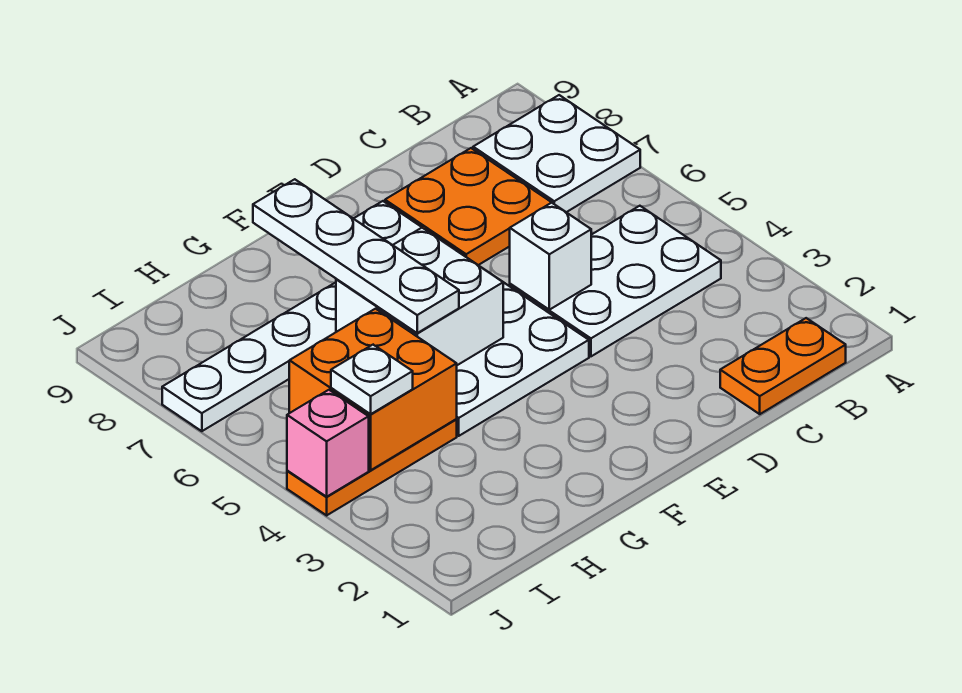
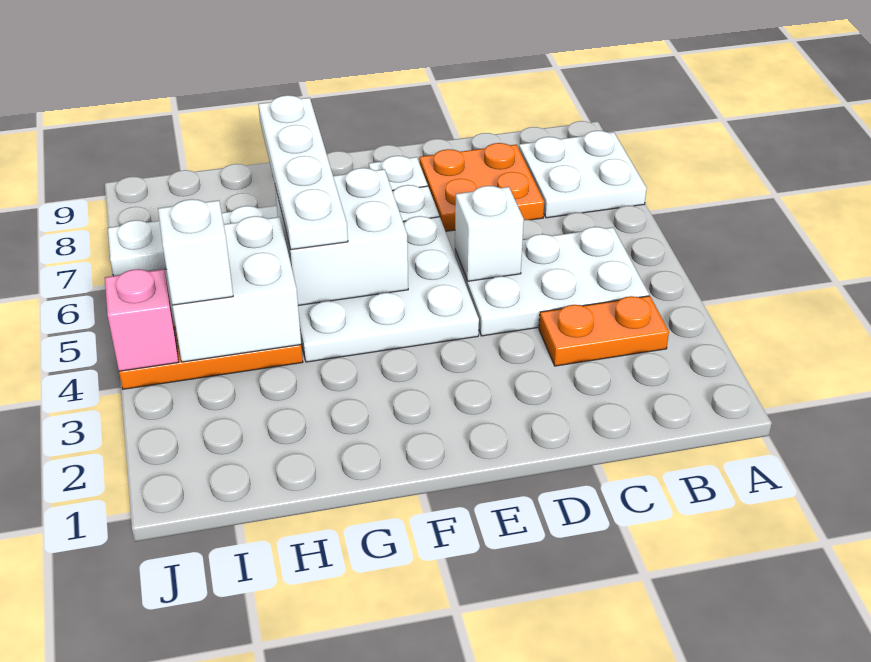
orange plate B1:C1 level 1 -> orange plate B3:C3 level 1
orange brick H4:I5 level 2 -> white brick H4:I5 level 2
white plate I4 level 3 -> white brick I4 level 3

